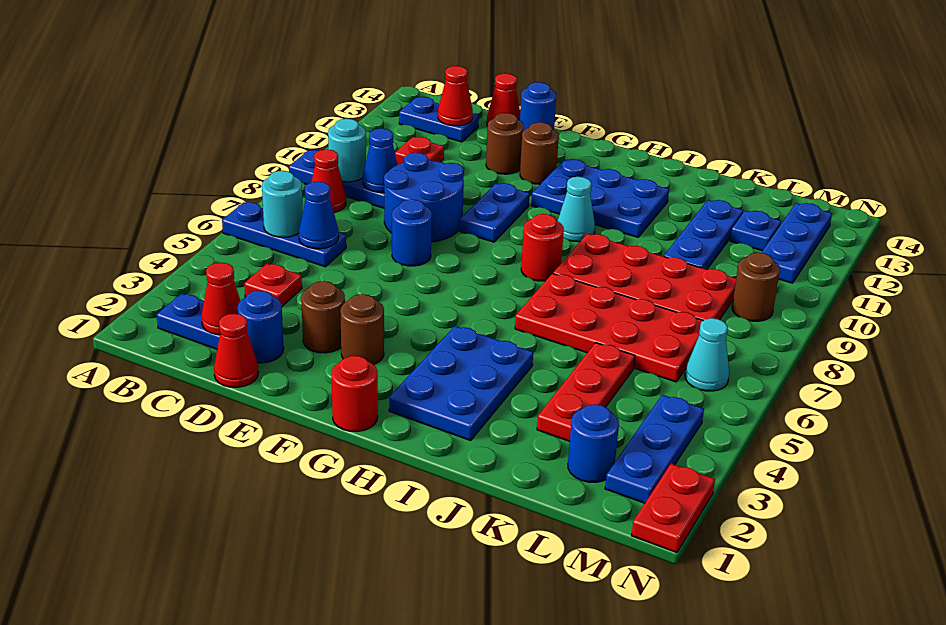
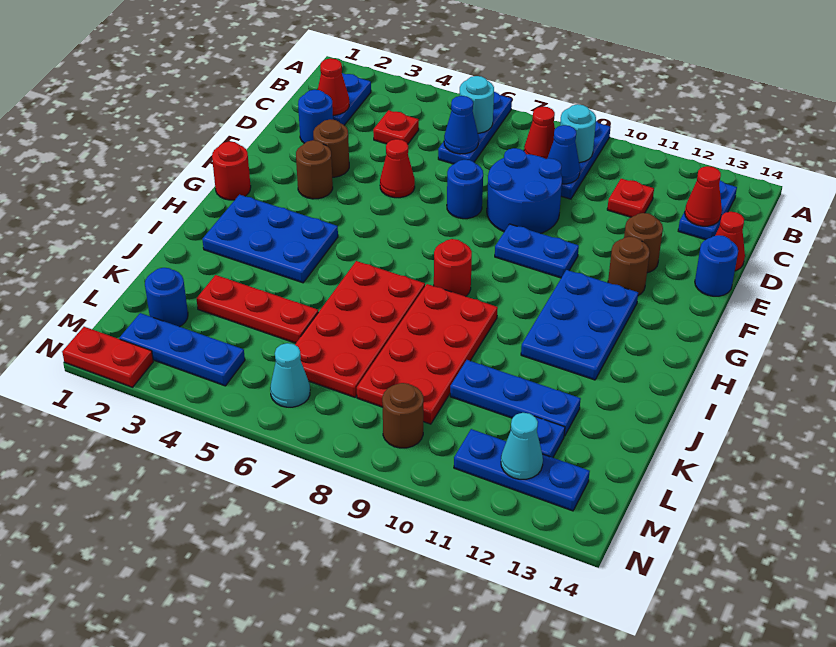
red cone D1 level 1 -> red cone E5 level 1
cyan cone H10 level 1 -> cyan cone M12 level 2

